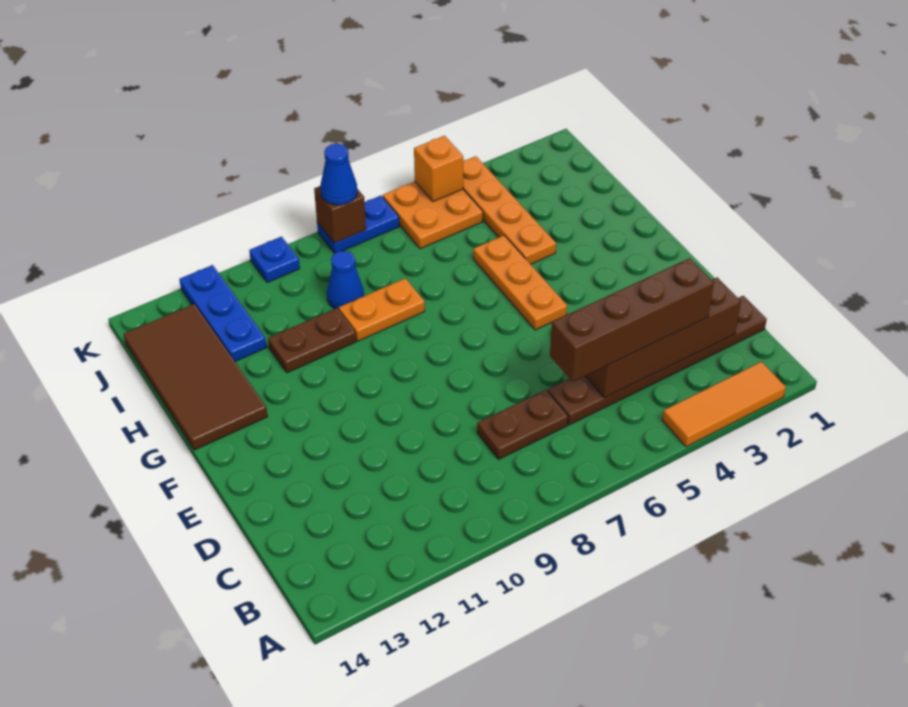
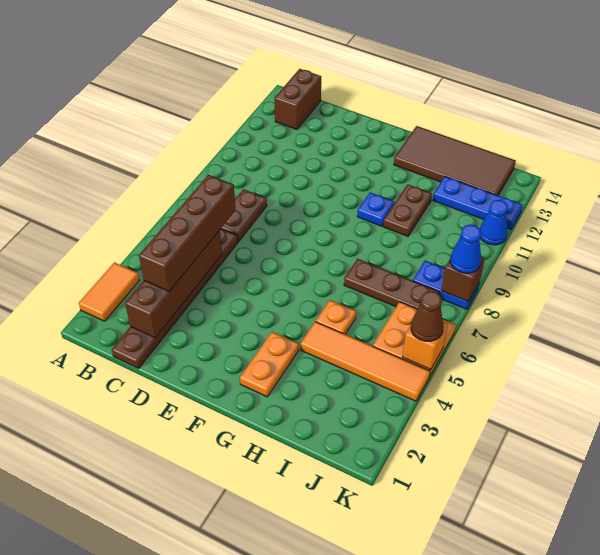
orange tile A2:A4 level 1 -> orange tile A2:A3 level 1
none -> brown brick B13:B14 level 1
orange plate F5:H5 level 1 -> orange plate H5 level 1
orange plate H4:K4 level 1 -> orange tile H4:K4 level 1
none -> brown plate H7:J7 level 1
orange plate H8:H9 level 1 -> orange plate G2:G3 level 1
blue cone I9 level 1 -> blue cone K11 level 1
none -> brown cone K5 level 3
blue plate K7:K8 level 1 -> blue plate J8:K8 level 1
blue plate K10 level 1 -> blue plate G10 level 1

